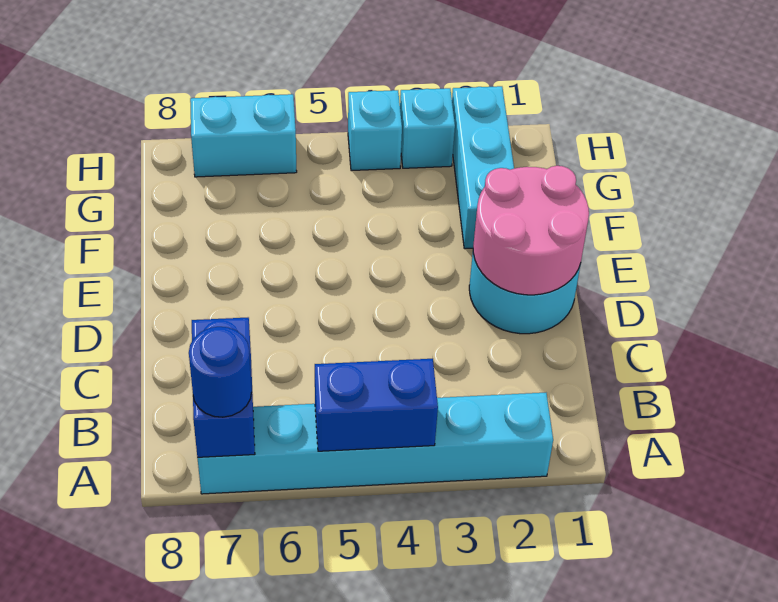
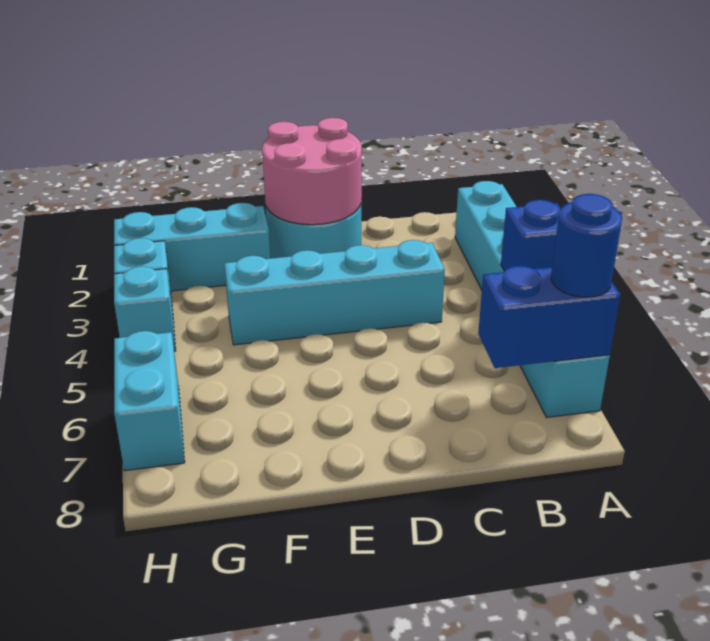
blue brick A4:A5 level 2 -> blue brick A5 level 2
none -> cyan brick C4:F4 level 1

